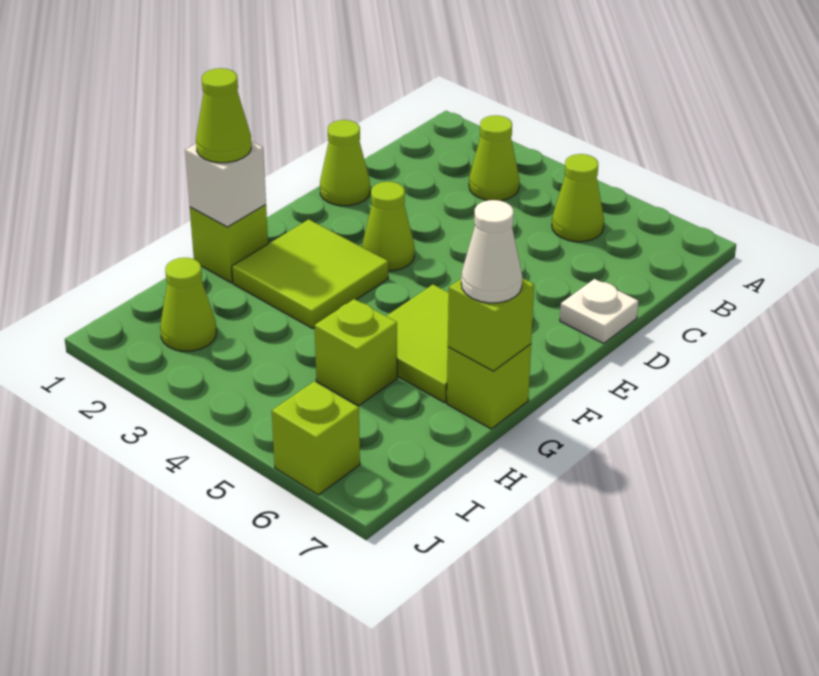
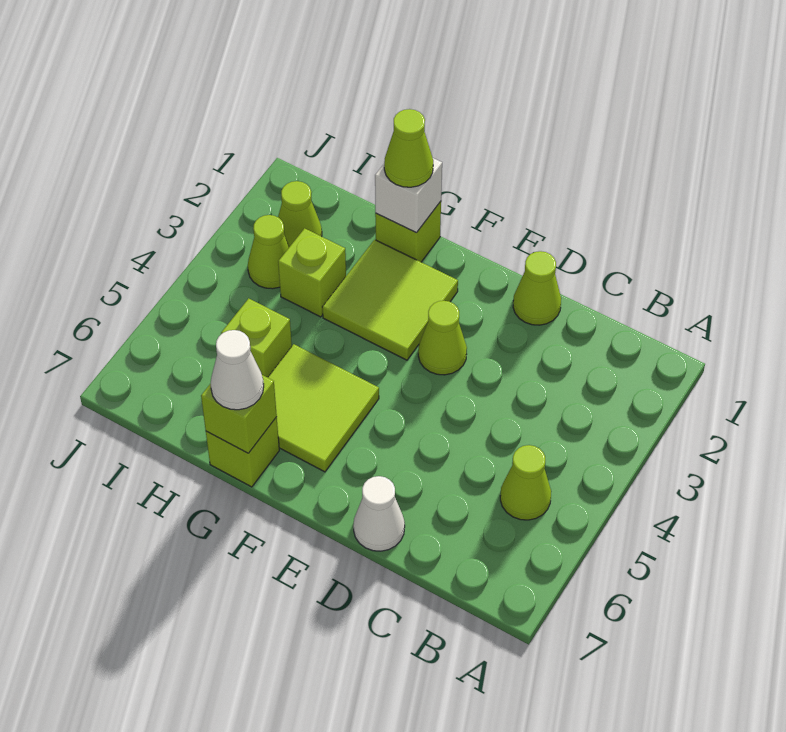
lime cone B3 level 1 -> lime cone I3 level 1
white plate D7 level 1 -> white cone D7 level 1
lime brick J6 level 1 -> lime brick H3 level 1

